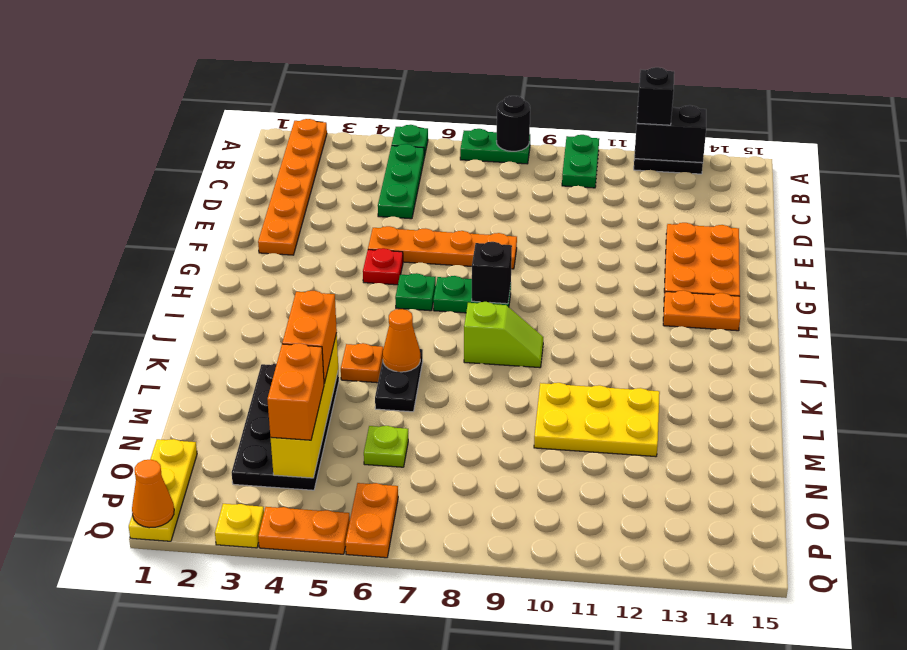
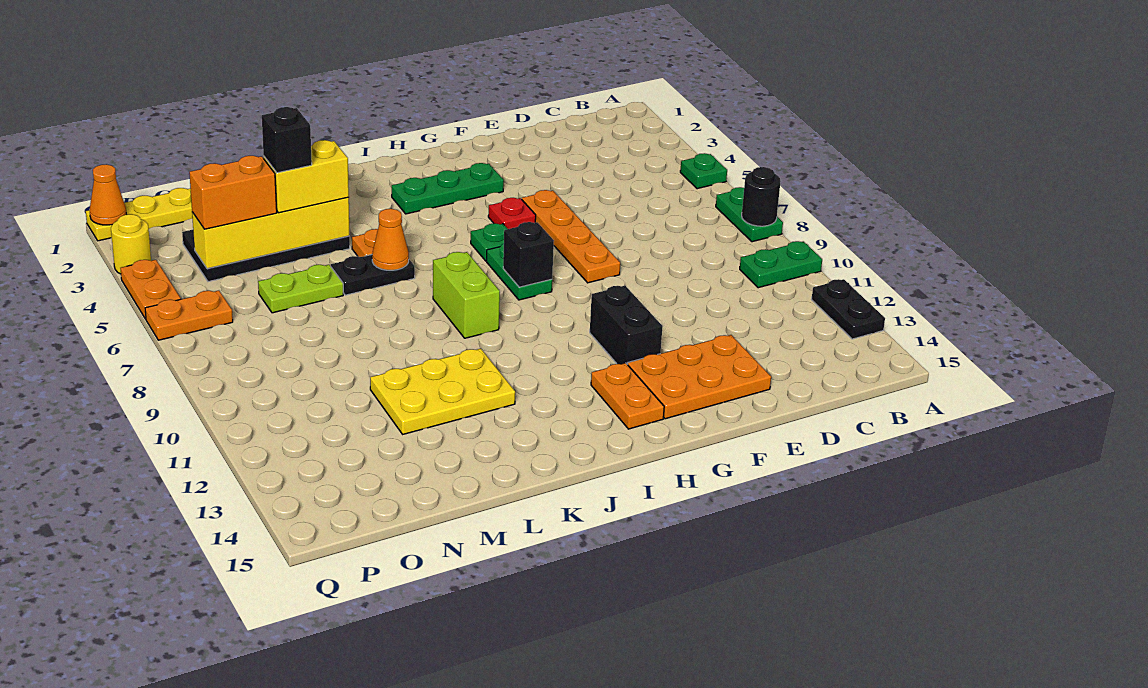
orange plate A2:F2 level 1 -> none
black brick A12:A13 level 2 -> black brick G11:G12 level 1
black brick A12 level 3 -> black brick M4 level 4
green plate B5:D5 level 1 -> green plate G3:I3 level 1
lime slope J8:J9 level 1 top 8 -> lime brick J8:J9 level 1
orange brick L4:M4 level 3 -> yellow brick L4:M4 level 3
yellow plate L10:M12 level 1 -> yellow plate K11:M12 level 1
lime plate N6 level 1 -> lime plate M6:N6 level 1
yellow plate Q3 level 1 -> yellow round brick Q3 level 1

